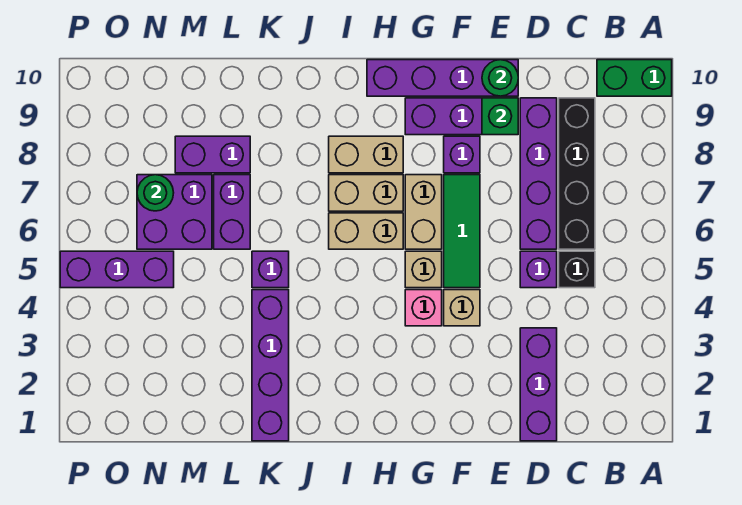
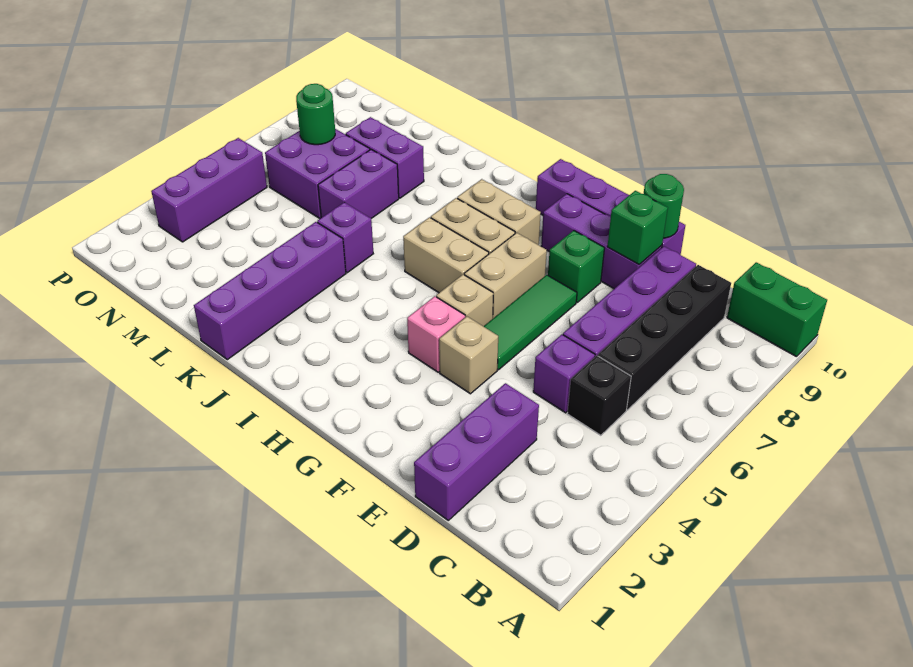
purple brick F8 level 1 -> green brick F8 level 1
purple brick N5:P5 level 1 -> purple brick O3:O5 level 1

